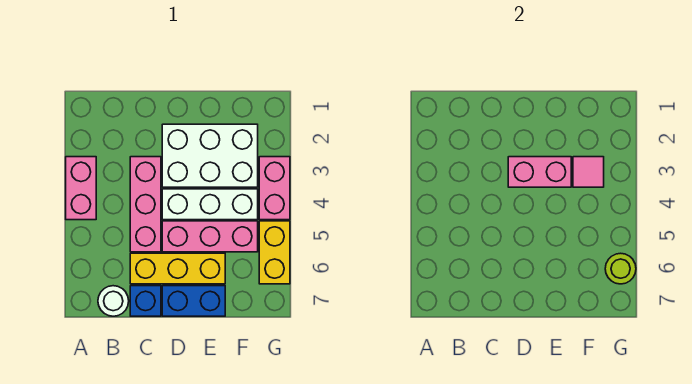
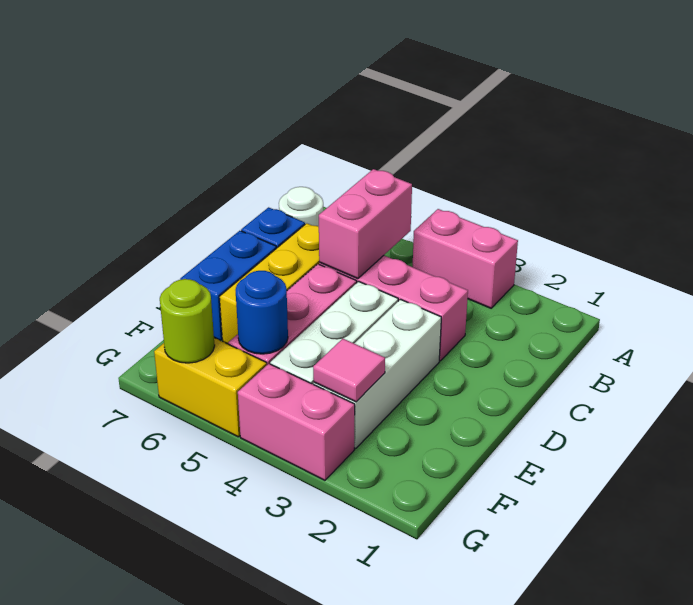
white brick D2:F3 level 1 -> white brick D3:F3 level 1
pink brick D3:E3 level 2 -> pink brick B5:C5 level 2
none -> blue round brick F5 level 2

